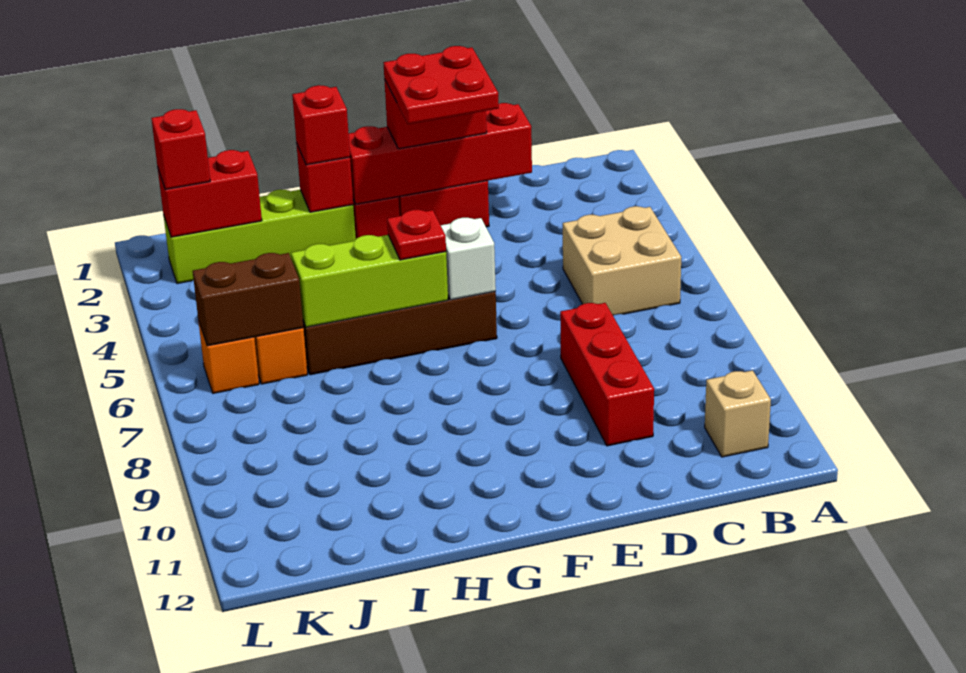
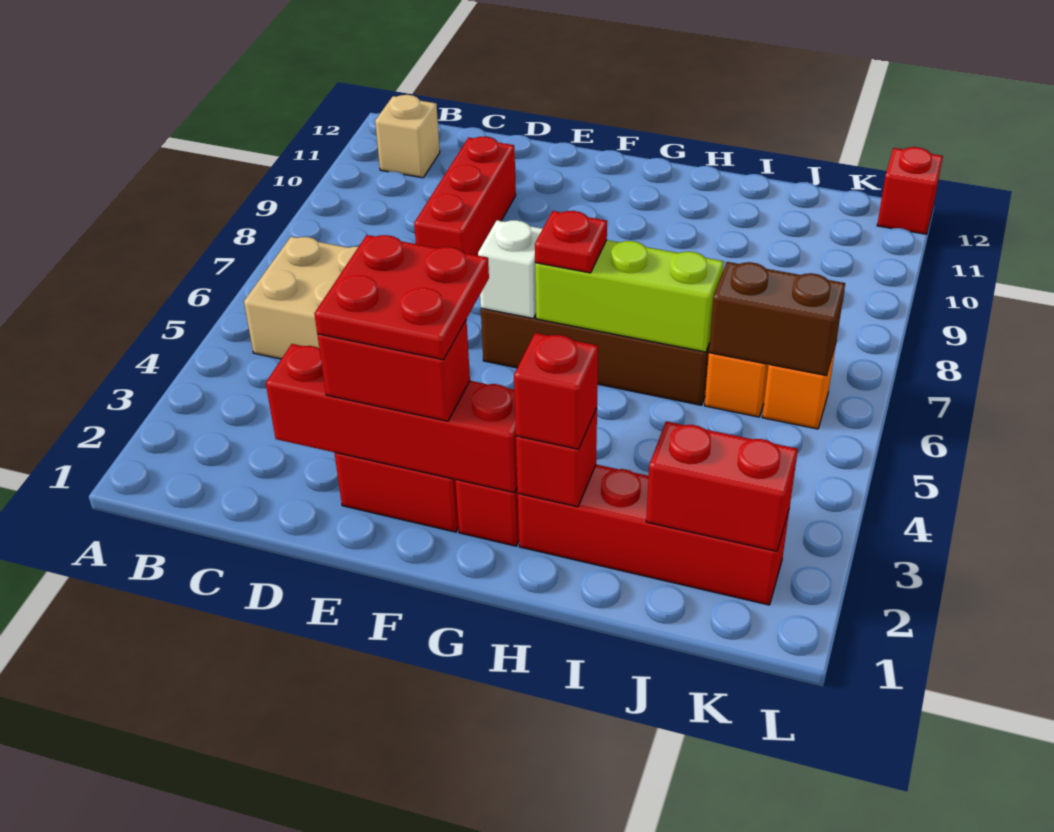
lime brick H2:K2 level 1 -> red brick H2:K2 level 1
red brick K2 level 3 -> red brick L12 level 1

